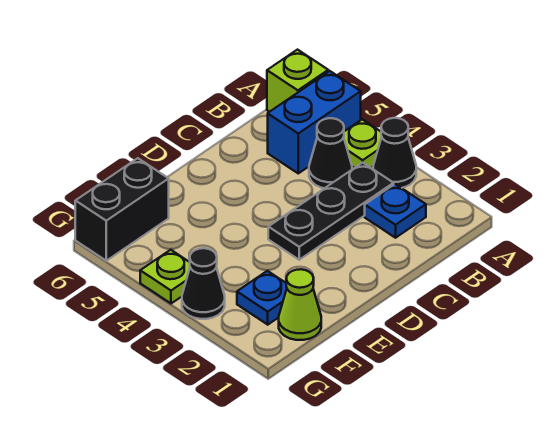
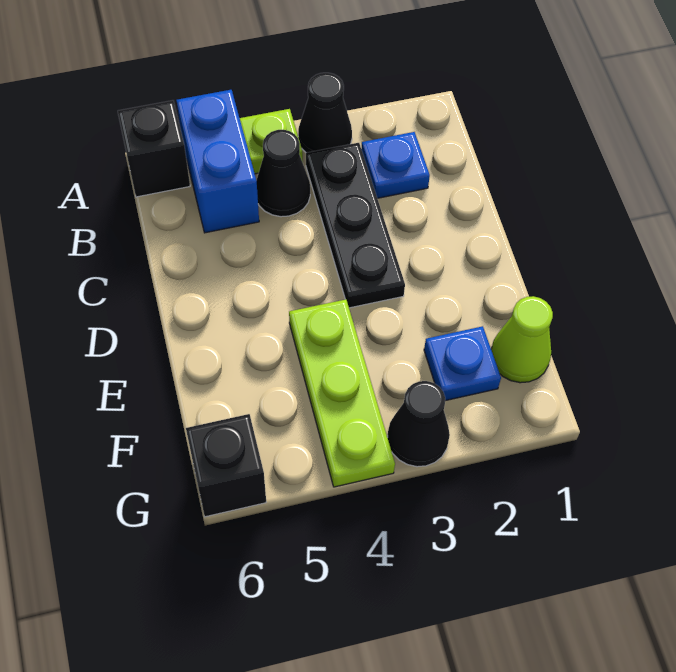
lime brick A6 level 1 -> black brick A6 level 1
black brick F6:G6 level 1 -> black brick G6 level 1
lime plate G4 level 1 -> lime plate E4:G4 level 1

